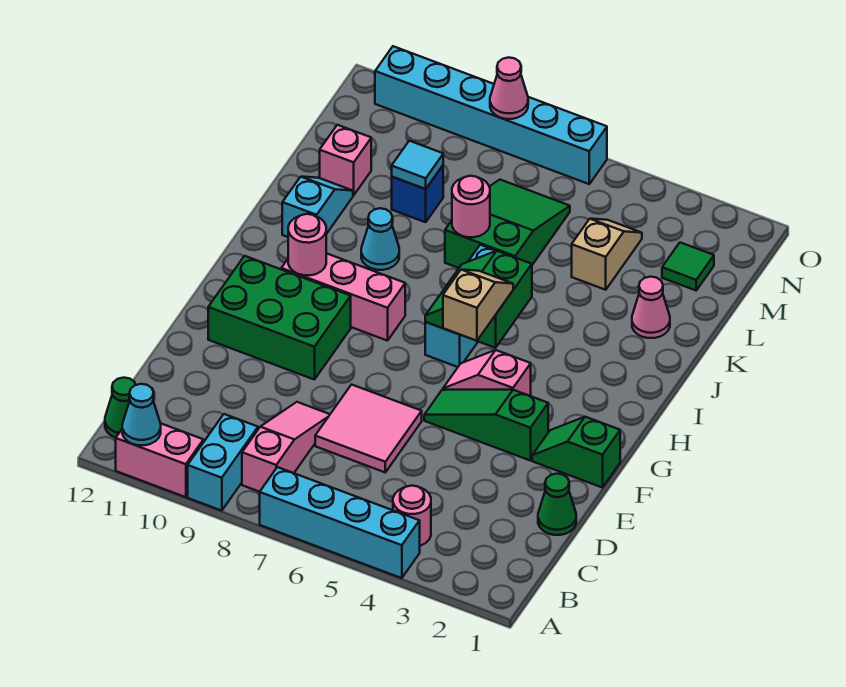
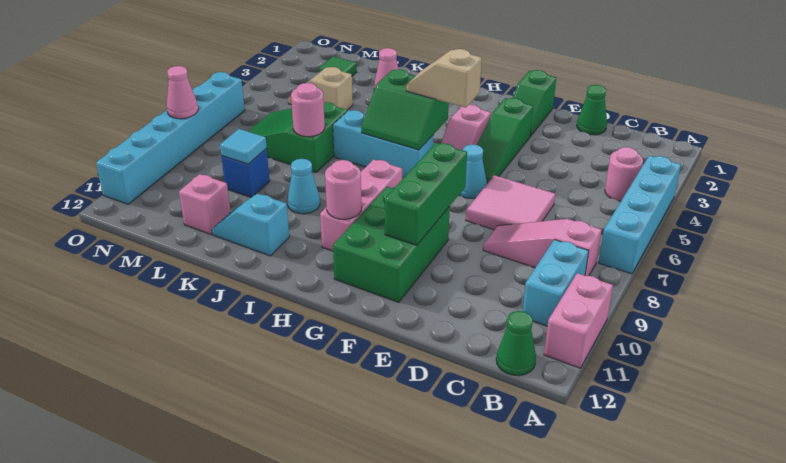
cyan brick A9:B9 level 1 -> cyan brick B9:B10 level 1
cyan cone A11 level 2 -> cyan cone F6 level 1
none -> green brick F8:F10 level 2

